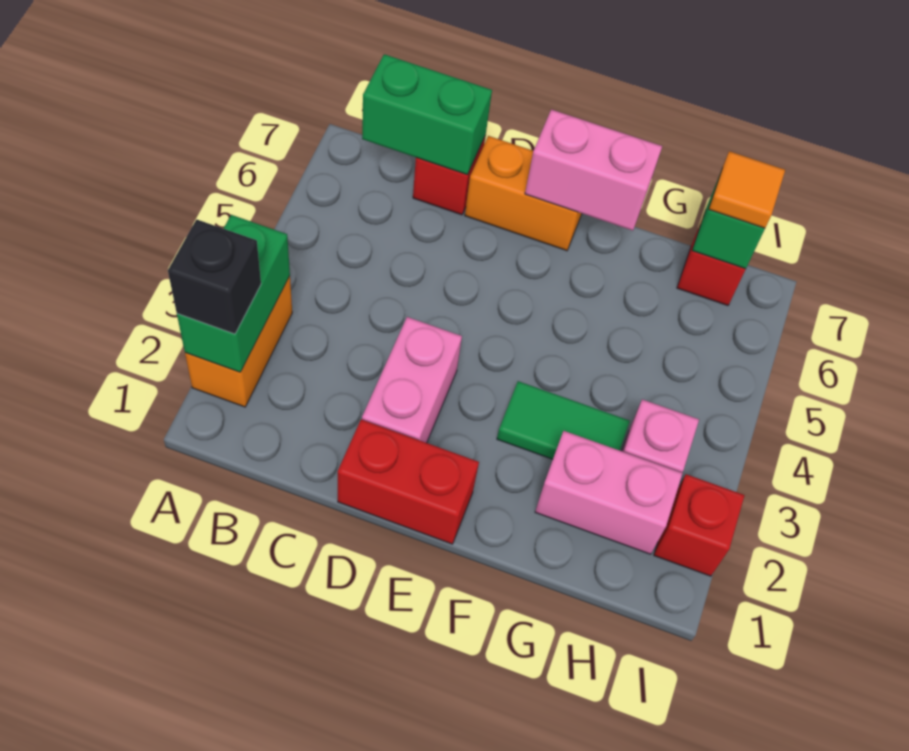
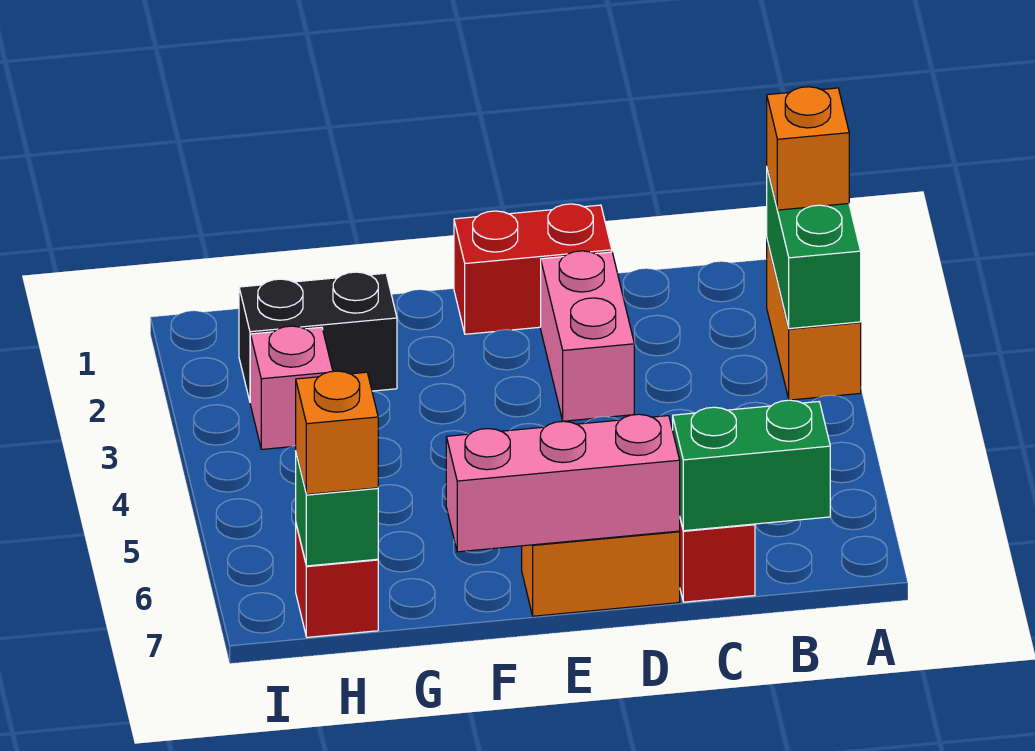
black brick A2 level 3 -> orange brick A2 level 3
pink brick E7:F7 level 2 -> pink brick D7:F7 level 2
green tile F3:G3 level 1 -> none
pink brick G2:H2 level 1 -> black brick G2:H2 level 1
orange tile H7 level 3 -> orange brick H7 level 3
red brick I2 level 1 -> none

